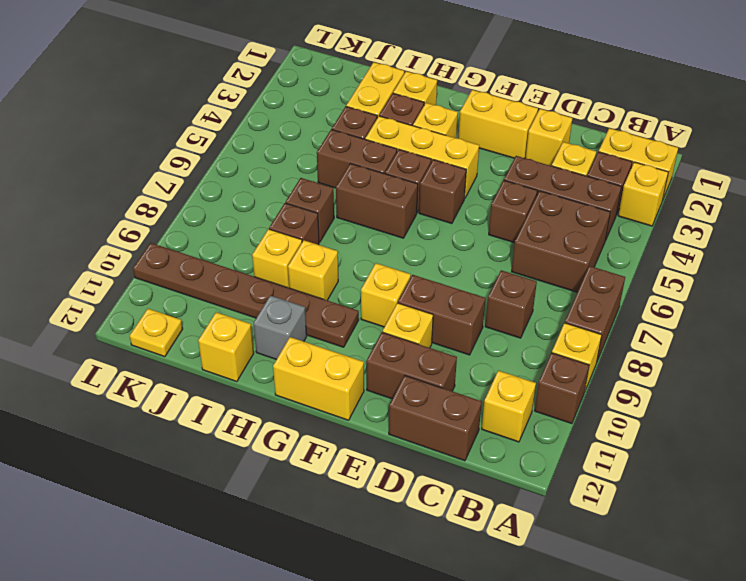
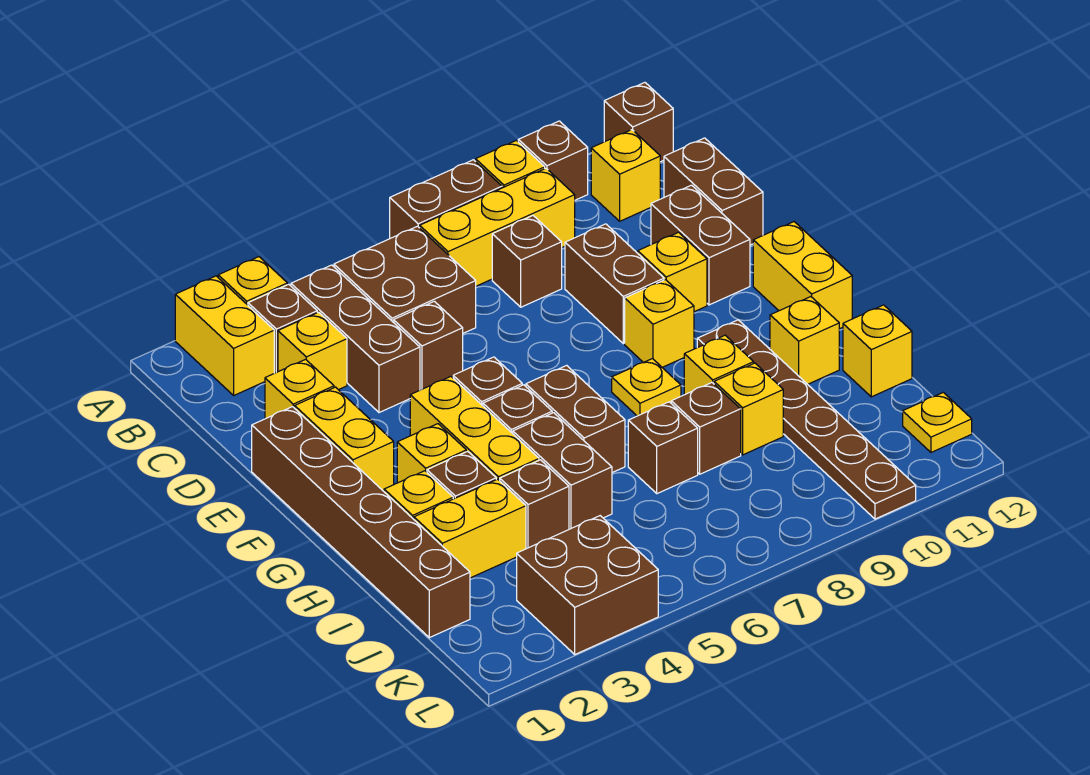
none -> brown brick A12 level 1
none -> yellow brick B7:B9 level 1
none -> brown brick E1:J1 level 1
none -> yellow plate G8 level 1
grey brick H11 level 1 -> yellow brick H11 level 1
none -> brown brick K3:L4 level 1

